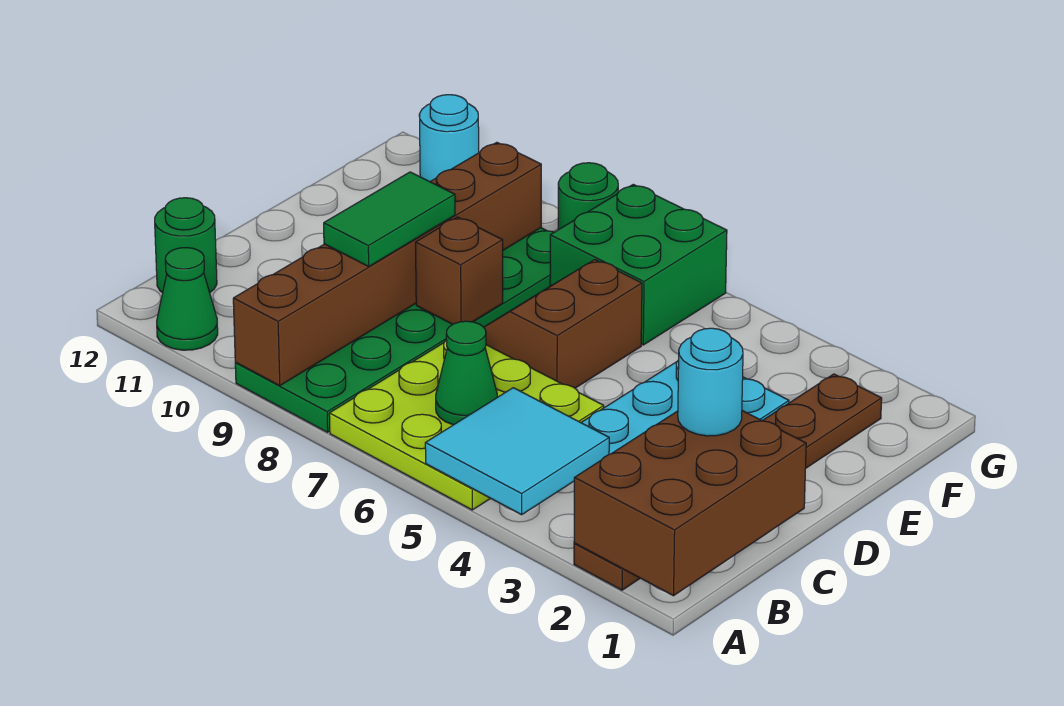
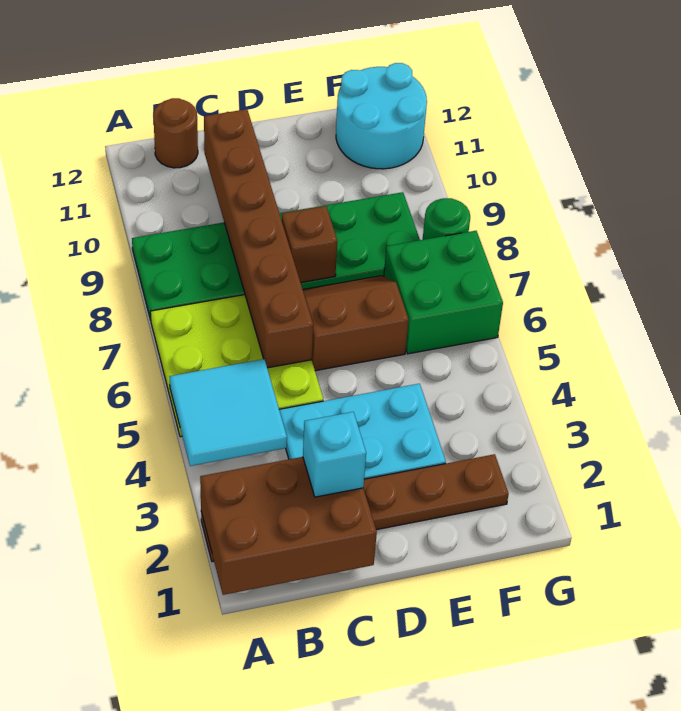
brown brick A9:F9 level 2 -> brown brick C6:C11 level 2
green cone A11 level 1 -> none
green cone B6 level 2 -> none
green round brick B12 level 1 -> brown round brick B12 level 1
cyan round brick C2 level 3 -> cyan brick C2 level 3
green tile C9:D9 level 3 -> none
cyan round brick G11 level 1 -> cyan round brick F11:G12 level 1

